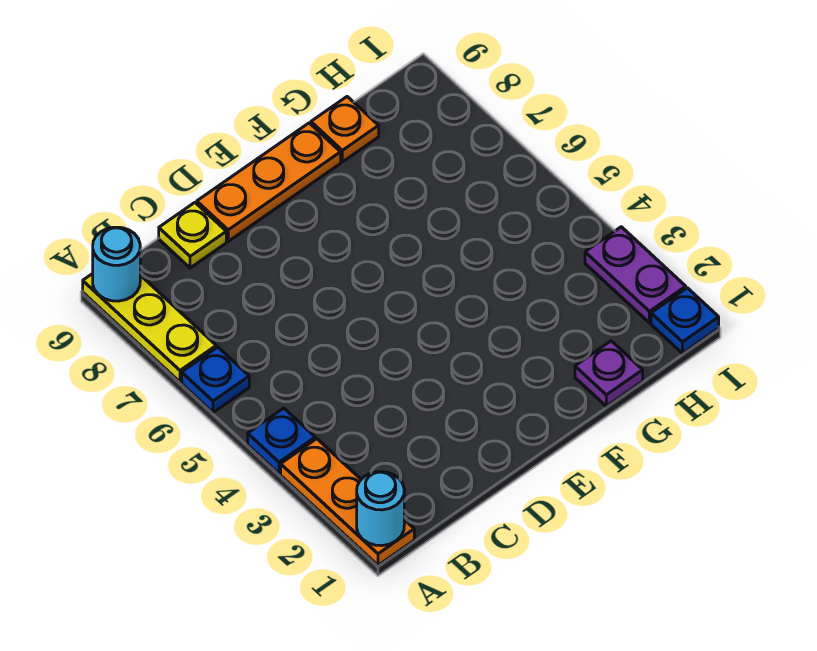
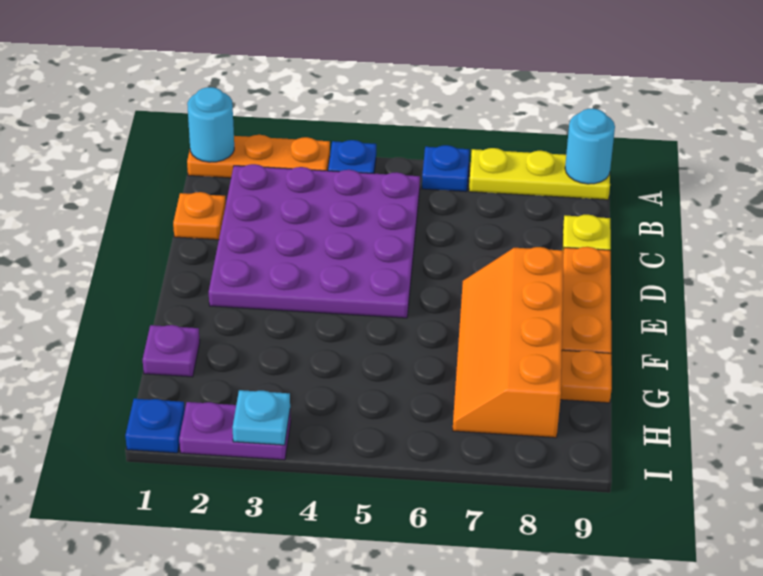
none -> purple plate B2:E5 level 1
none -> orange plate C1 level 1
none -> orange slope E7:H8 level 1 top 8
none -> cyan plate I3 level 2

